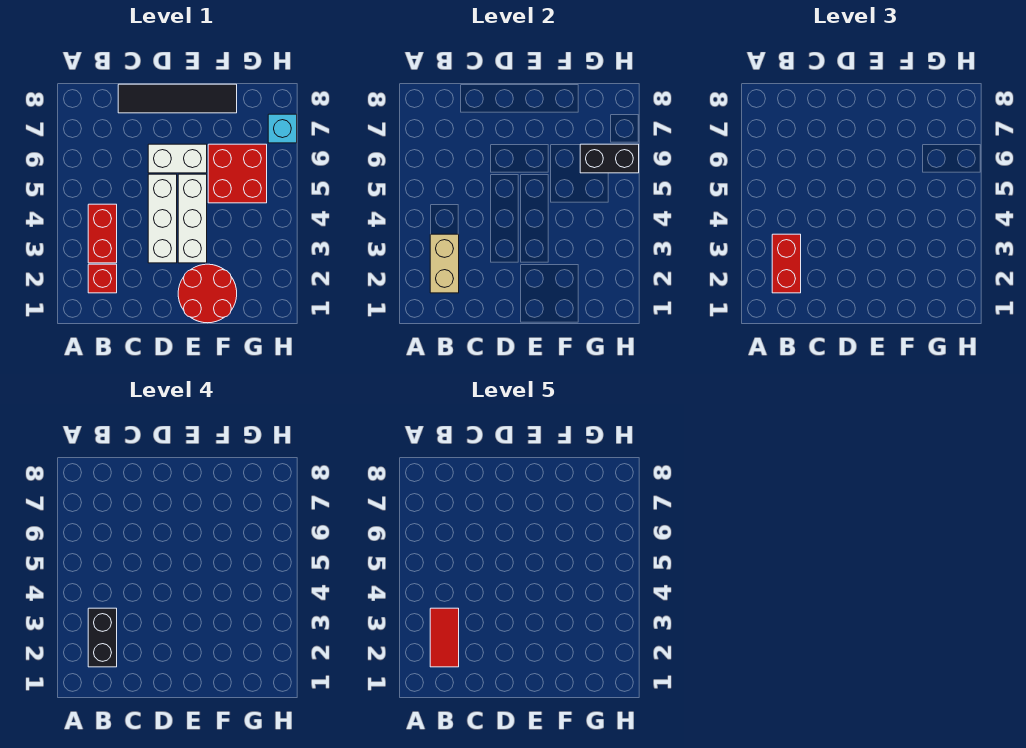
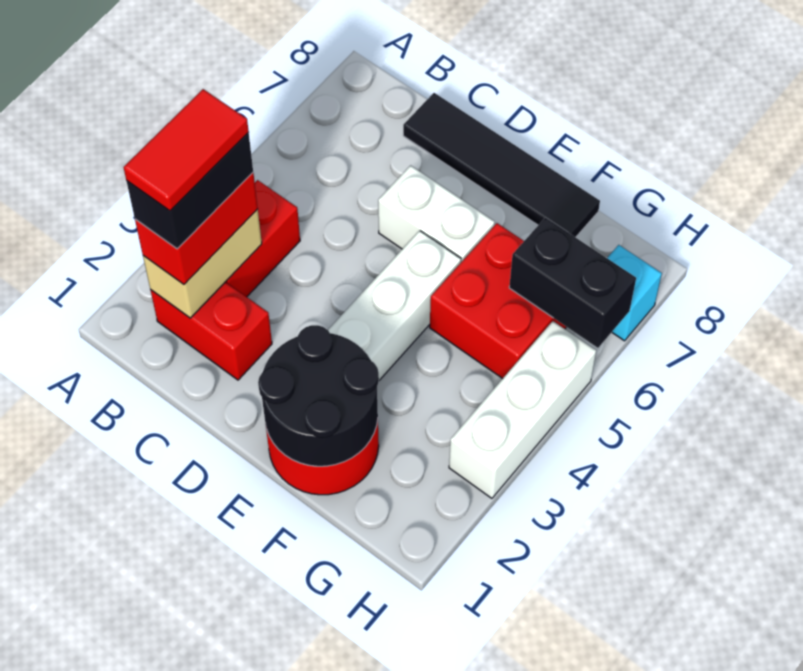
red brick B2 level 1 -> red brick B2:C2 level 1
white brick D3:D5 level 1 -> white brick H3:H5 level 1
none -> black round brick E1:F2 level 2

